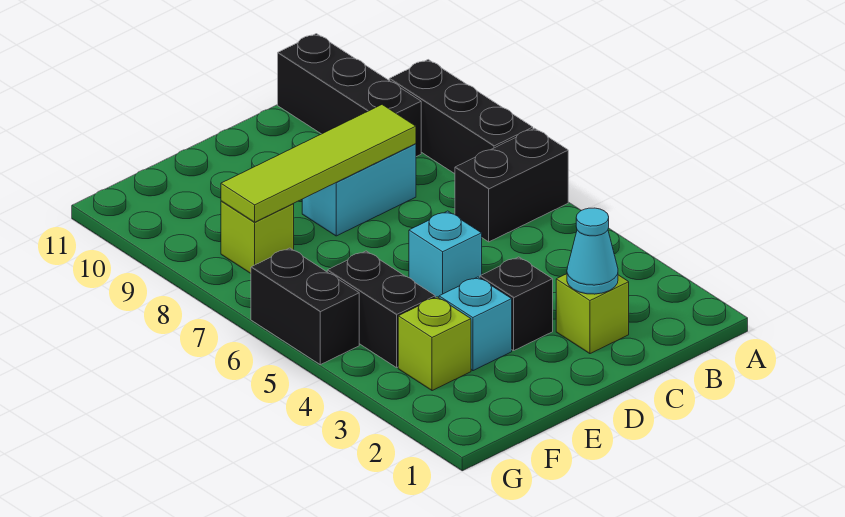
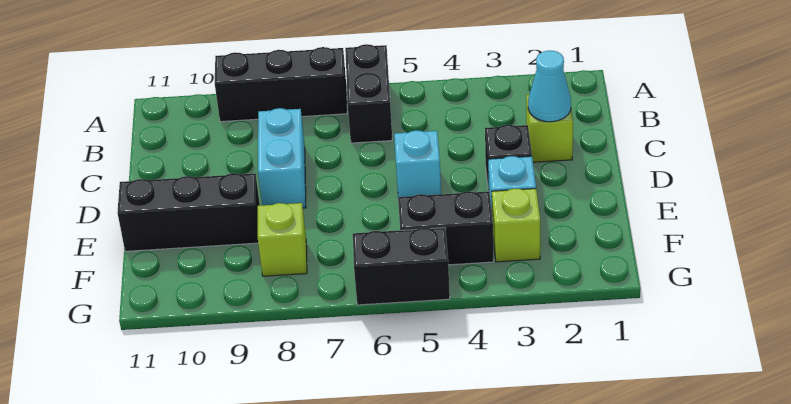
black brick B9:B11 level 1 -> black brick E9:E11 level 1
lime tile C8:F8 level 2 -> none

